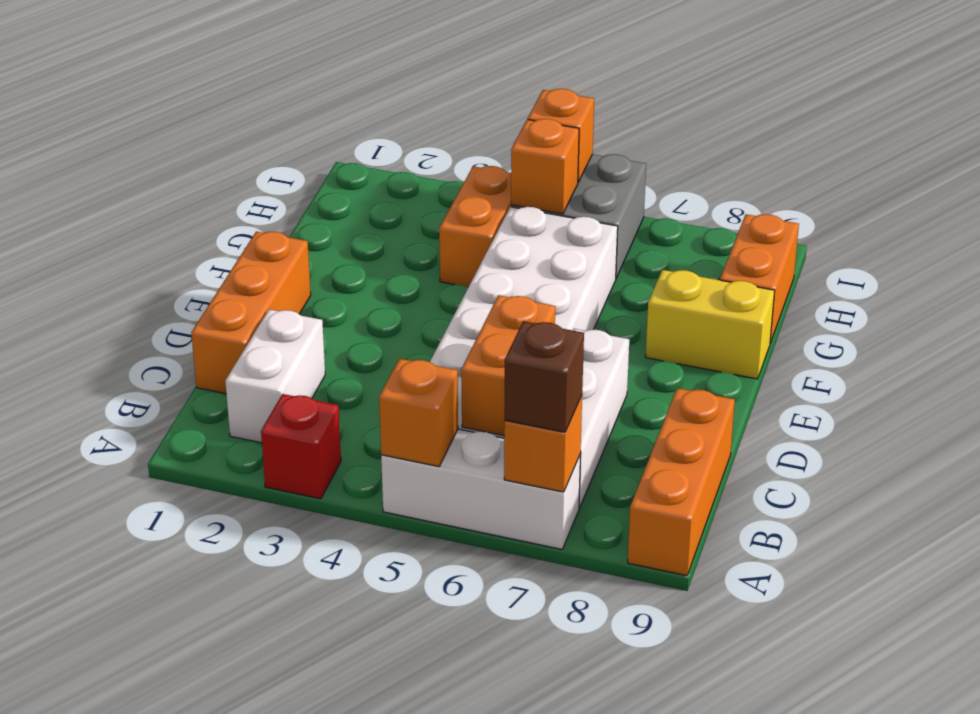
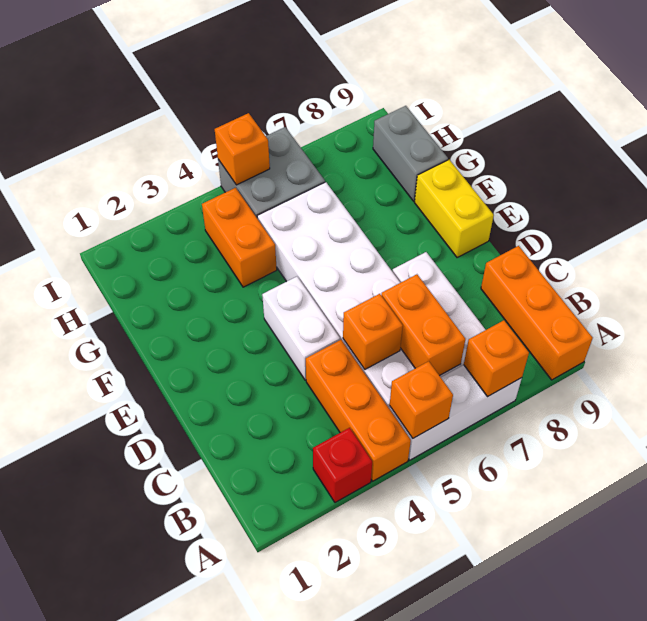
brown brick A7 level 3 -> none
white brick B2:C2 level 1 -> white brick D4:E4 level 1
orange brick C1:E1 level 1 -> orange brick A4:C4 level 1
yellow brick F8:F9 level 1 -> yellow brick E9:F9 level 1
orange brick G9:H9 level 1 -> grey brick G9:H9 level 1
orange brick H5 level 2 -> orange brick C5 level 2

